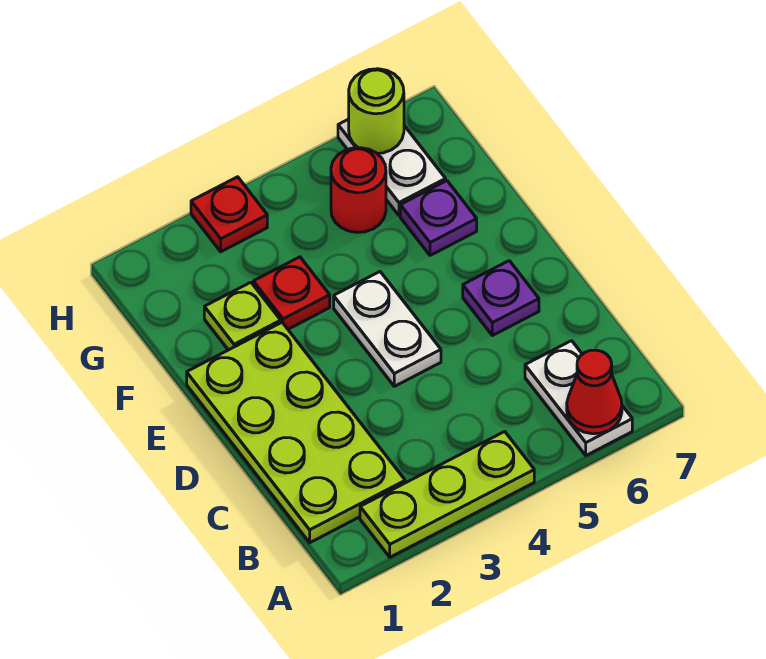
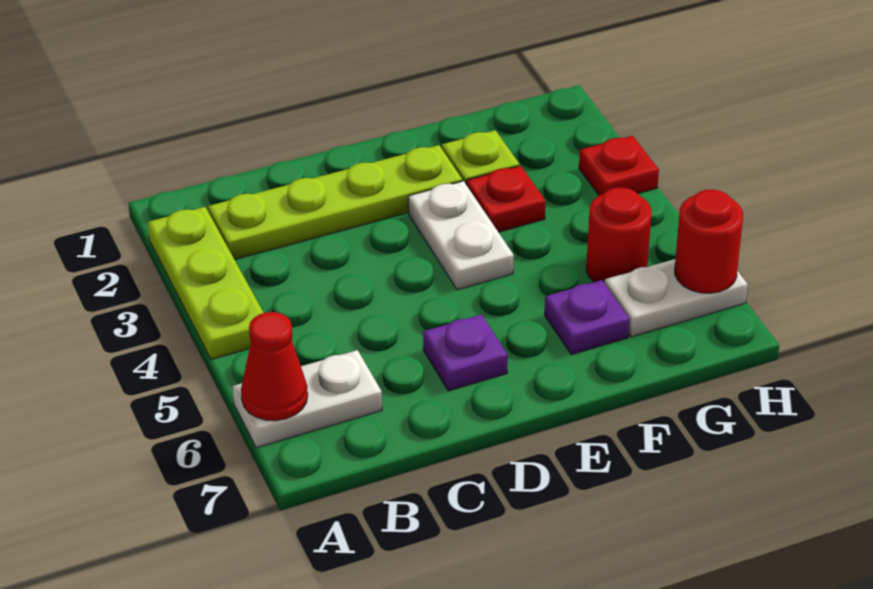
lime plate B1:E2 level 1 -> lime plate B2:E2 level 1
white plate D4:E4 level 1 -> white plate E3:E4 level 1
lime round brick H6 level 2 -> red round brick H6 level 2

